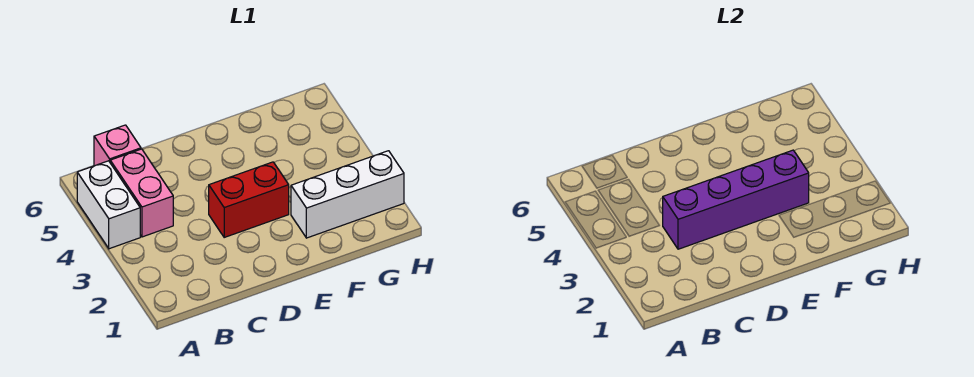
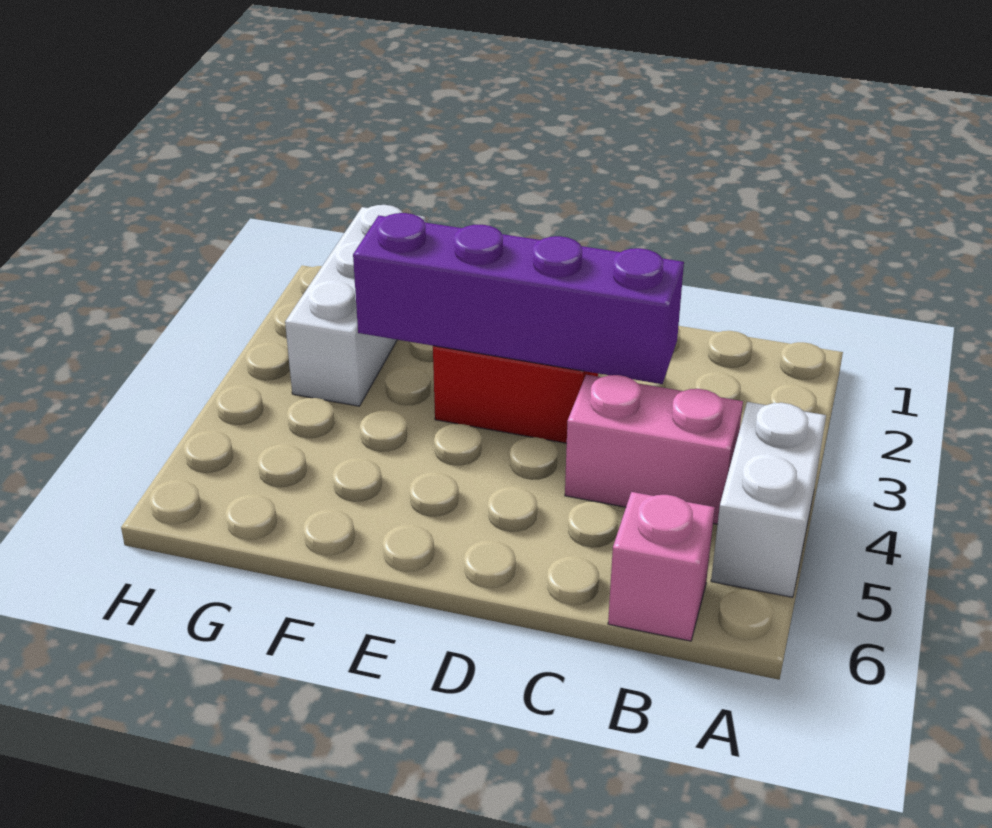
pink brick B4:B5 level 1 -> pink brick B4:C4 level 1
white brick F2:H2 level 1 -> white brick G1:G3 level 1

